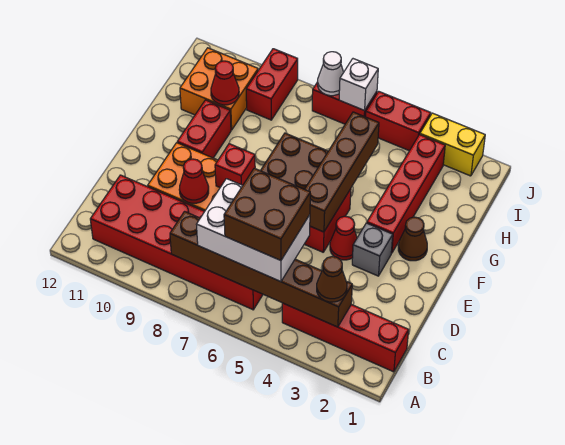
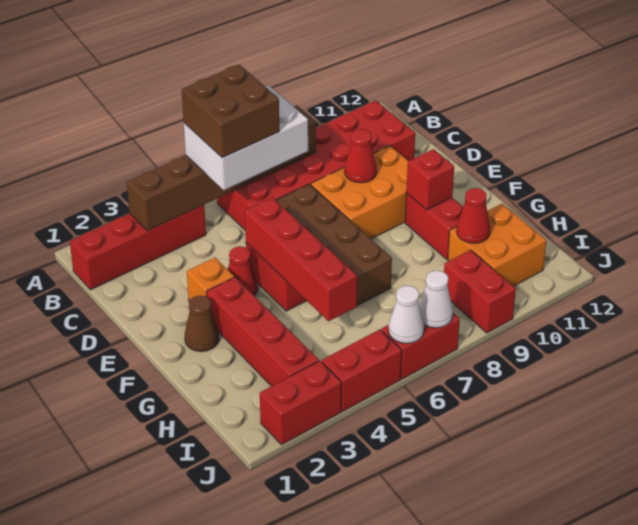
brown cone B3 level 3 -> none
grey brick E3 level 1 -> orange brick E3 level 1
brown brick E5:H5 level 2 -> red brick E5:H5 level 2
red brick E8 level 2 -> red brick F10 level 2
yellow brick J2:J3 level 1 -> red brick J2:J3 level 1
white brick J6 level 2 -> white cone J6 level 2

